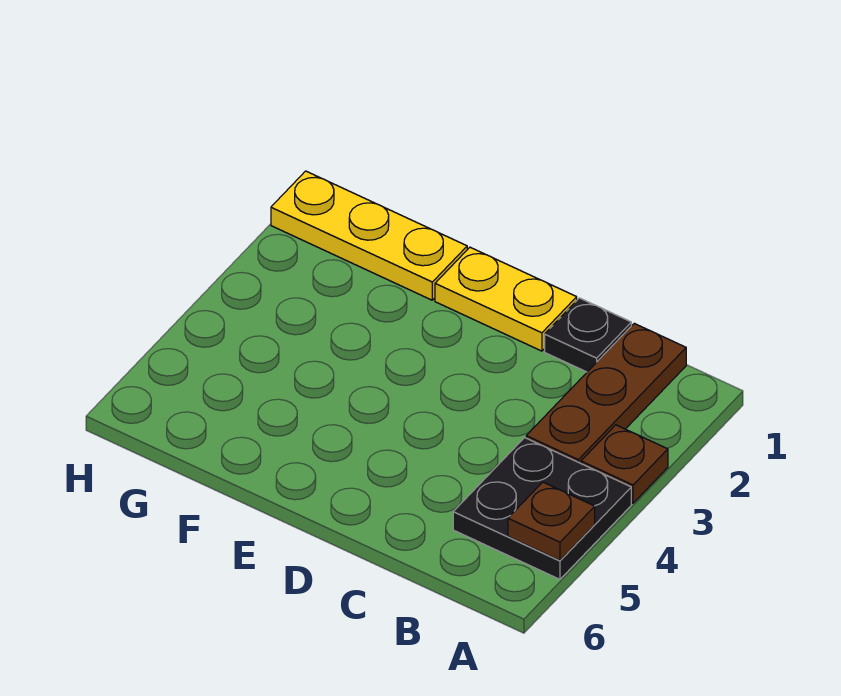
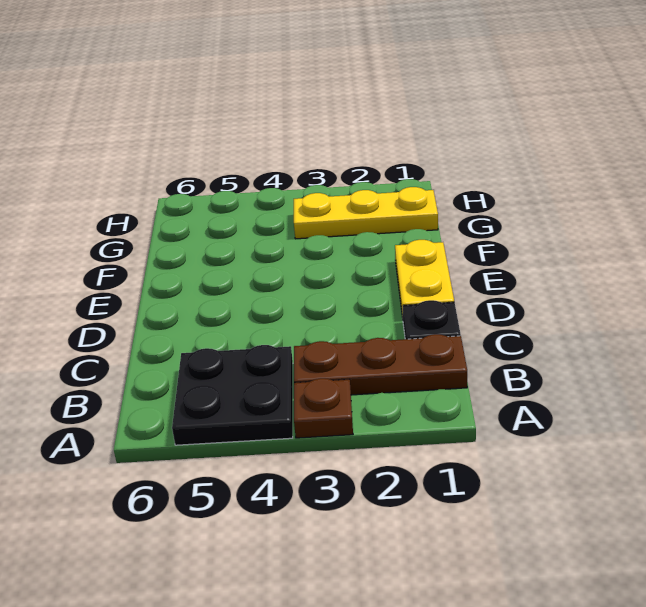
brown plate A5 level 2 -> none
yellow plate F1:H1 level 1 -> yellow plate G1:G3 level 1

